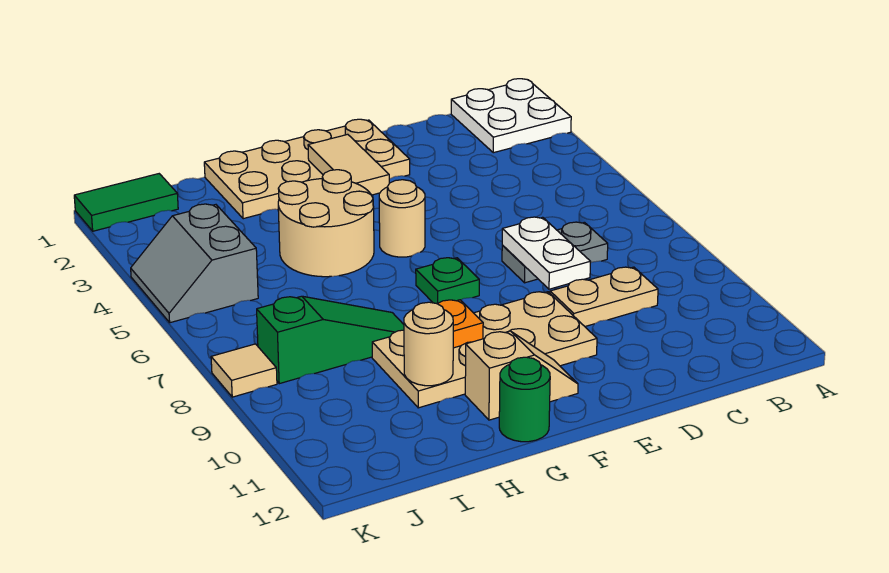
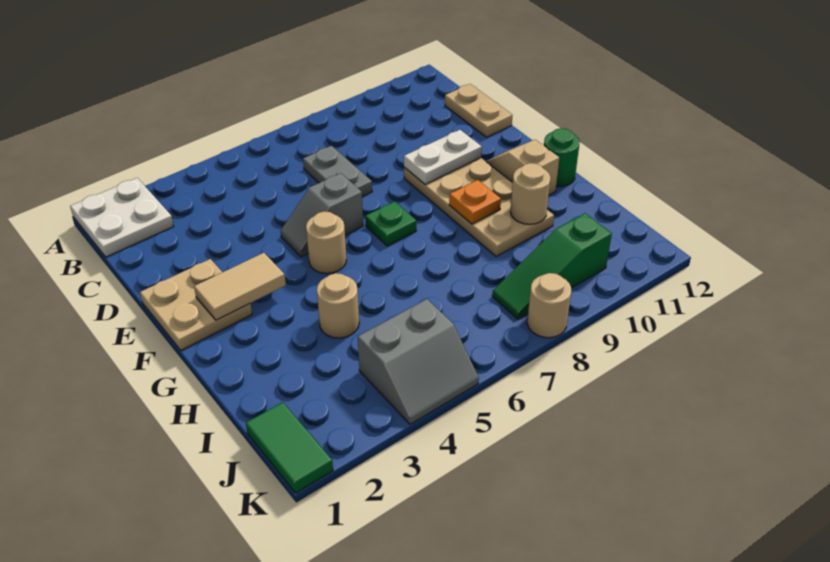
tan plate C9:D9 level 1 -> tan plate C12:D12 level 1
white plate D7:D8 level 2 -> white plate E9:E10 level 2
tan plate E1:H2 level 1 -> tan plate E1:F2 level 1
none -> grey slope E5:E6 level 1 top 6
tan round brick G4:H5 level 1 -> tan round brick H4 level 1
green slope H8:J8 level 1 top J -> green slope J8:J10 level 1 top 10
tan tile K8 level 1 -> tan round brick K8 level 1

